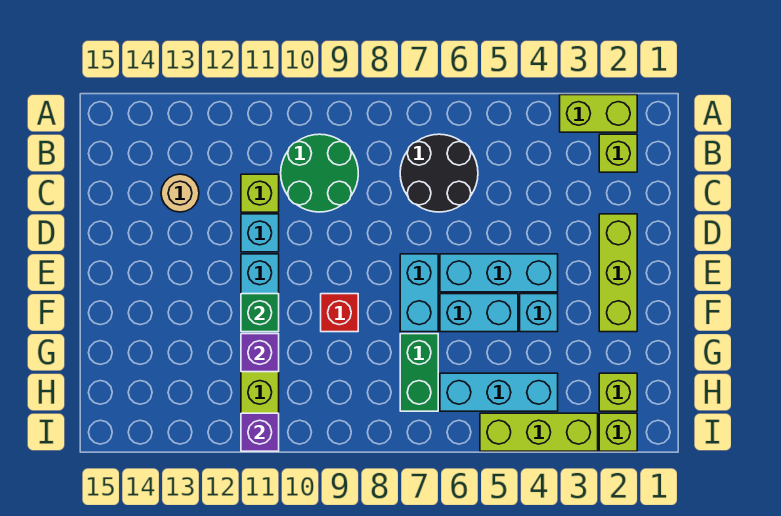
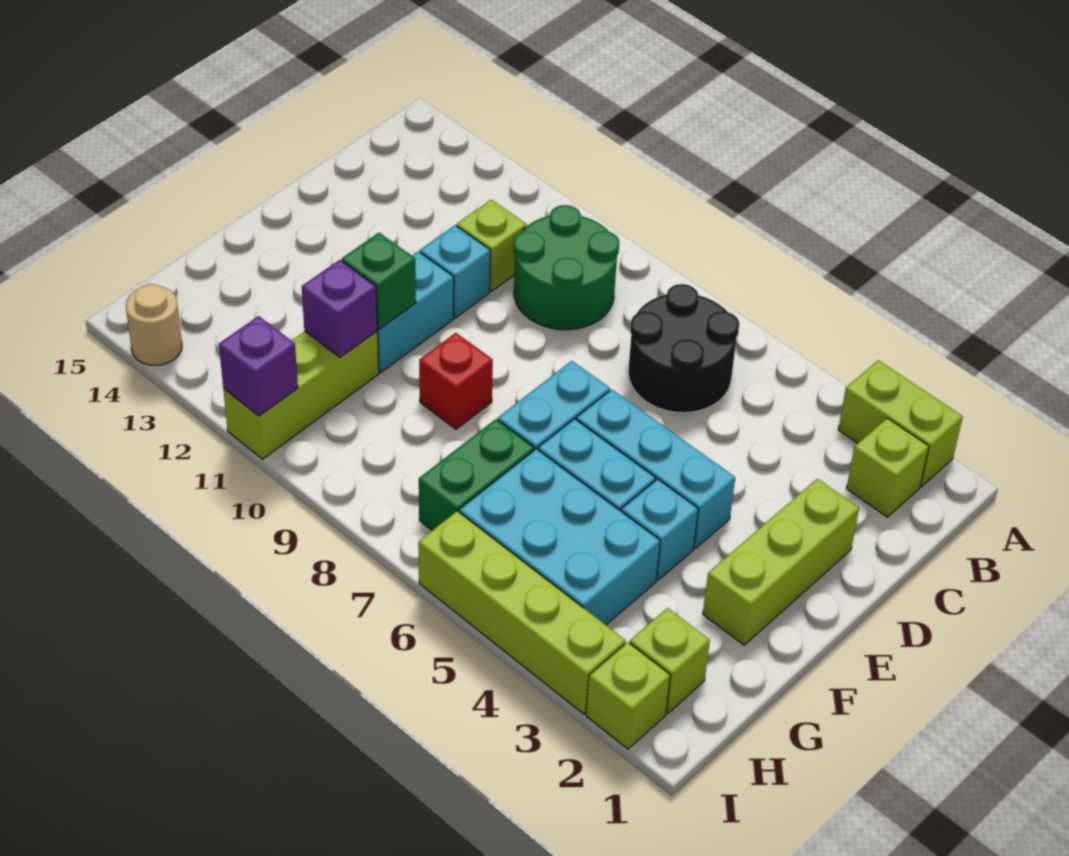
tan round brick C13 level 1 -> tan round brick I14 level 1
cyan brick H4:H6 level 1 -> cyan brick G4:H6 level 1
lime brick I3:I5 level 1 -> lime brick I3:I6 level 1

